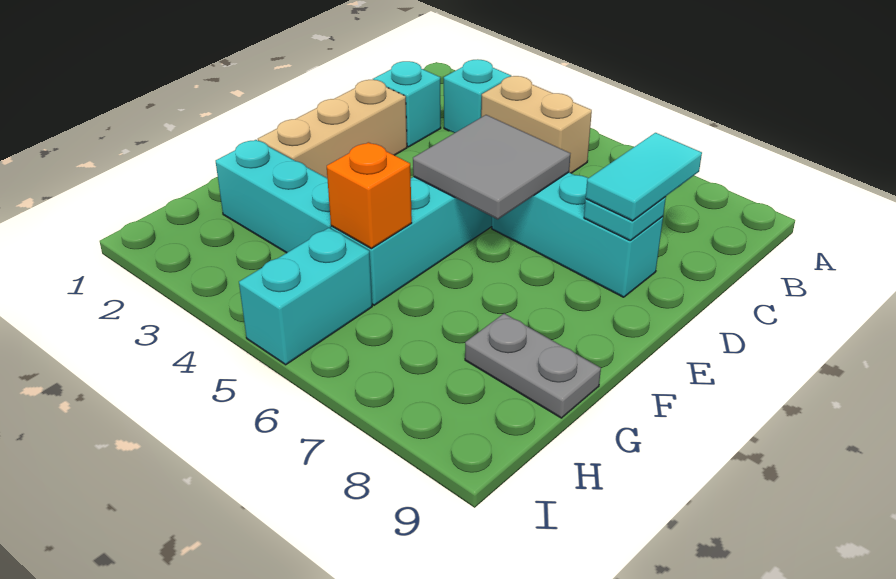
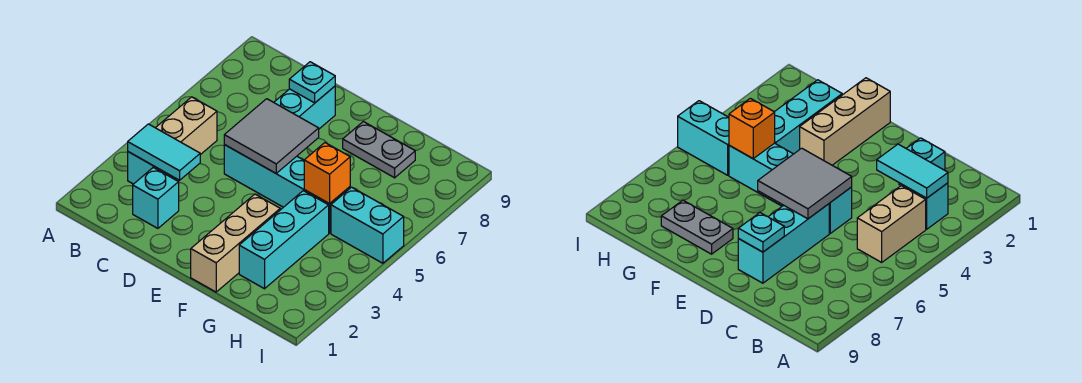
cyan tile C8:D8 level 3 -> cyan tile B3:C3 level 2
tan brick D2:F2 level 1 -> tan brick F1:F3 level 1
grey plate G8:G9 level 1 -> grey plate F8:G8 level 1

